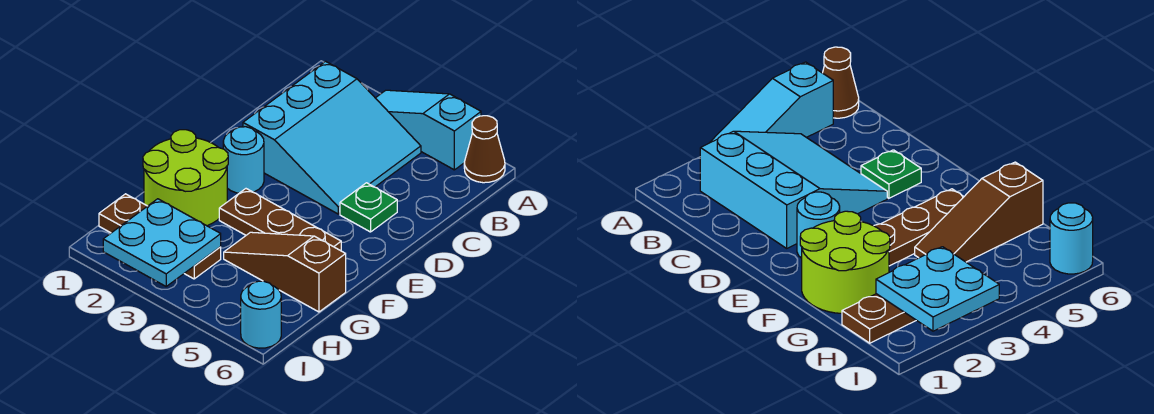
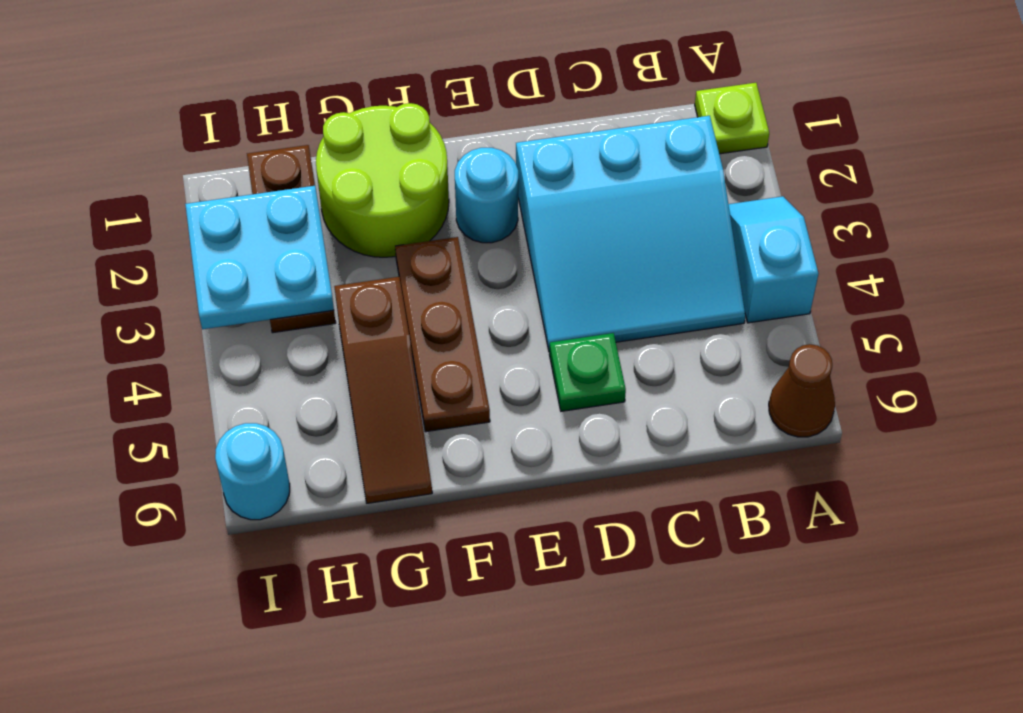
none -> lime plate A1 level 1
cyan slope A3:A5 level 1 top 5 -> cyan slope A3:A4 level 1 top 4
brown slope G4:G6 level 1 top 6 -> brown slope G4:G6 level 1 top 4

